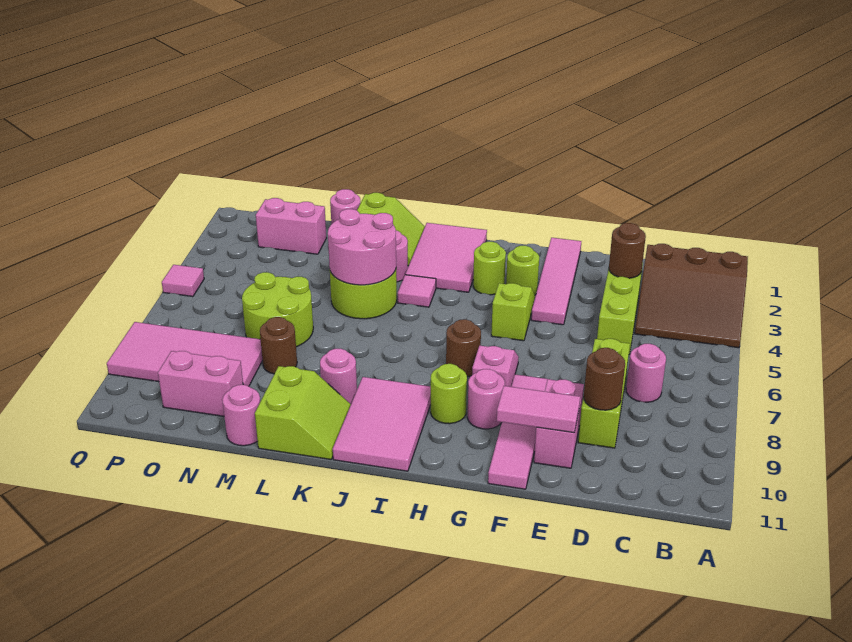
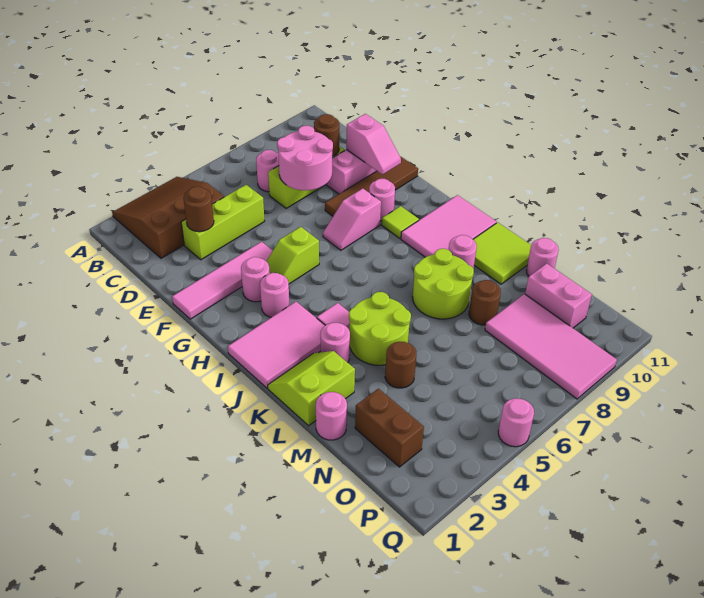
brown slope A2:C4 level 1 top 2 -> brown slope A2:C4 level 1 top C
pink tile E10:F10 level 2 -> pink slope E10:F10 level 2 top E
pink tile F8:F11 level 1 -> brown tile F8:F11 level 1
lime round brick G3 level 1 -> pink round brick G3 level 1
lime round brick H3 level 1 -> pink round brick H3 level 1
brown round brick H7 level 1 -> brown round brick M4 level 1
lime round brick H9 level 1 -> lime tile H9 level 1
pink round brick K4:L5 level 2 -> pink round brick D7:E8 level 2
lime slope K10:L11 level 1 top L -> lime tile K10:L11 level 1
lime round brick M6:N7 level 1 -> lime round brick K7:L8 level 1
pink brick N2:O2 level 1 -> brown brick N2:O2 level 1
pink tile Q5 level 1 -> pink round brick Q5 level 1

